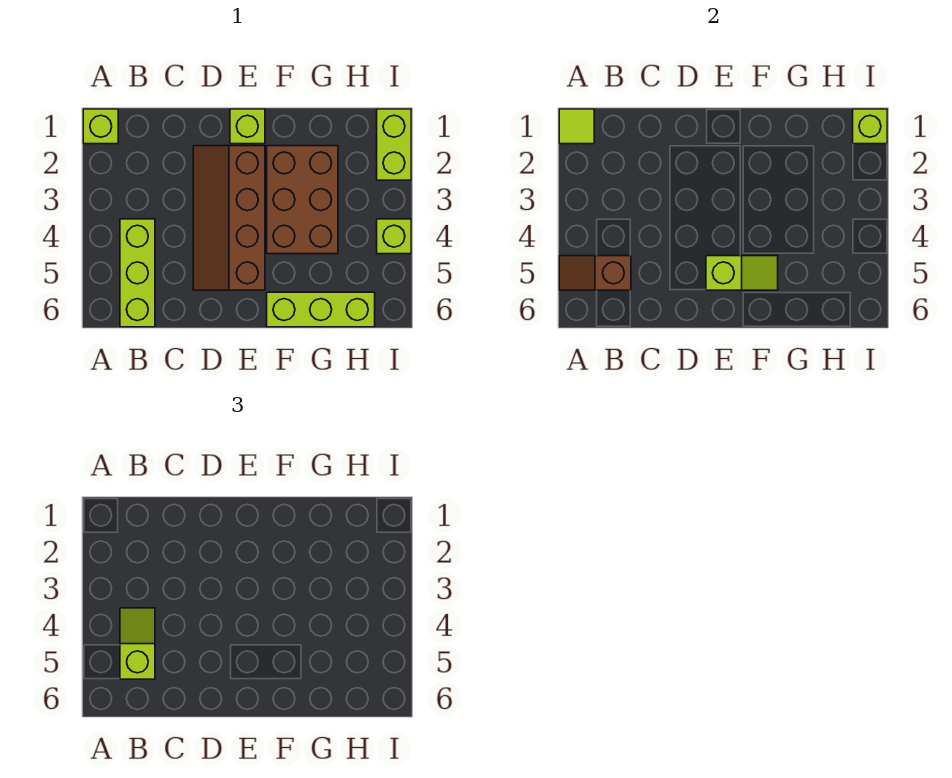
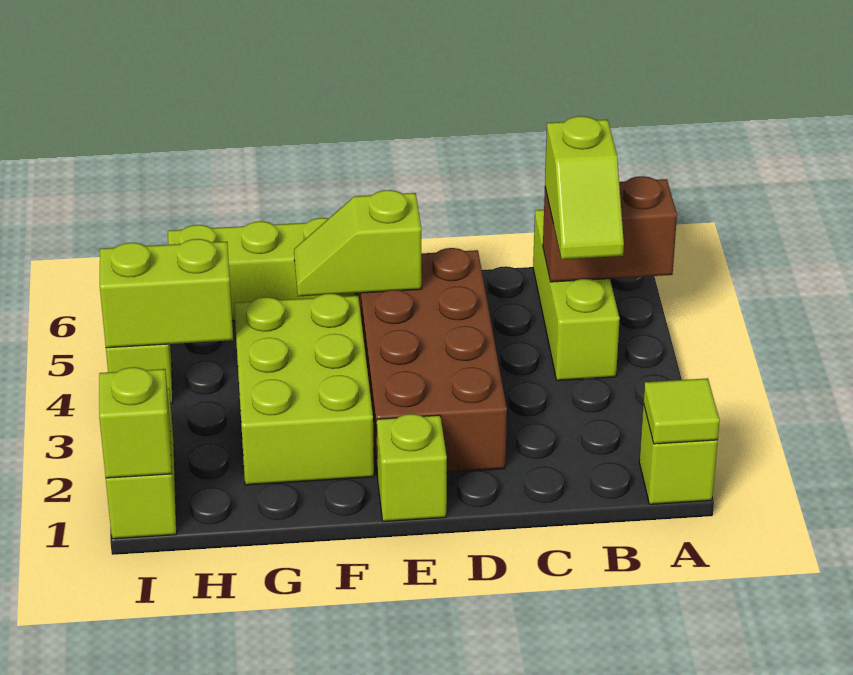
brown slope A5:B5 level 2 top B -> brown brick A5:B5 level 2
brown slope D2:E5 level 1 top E -> brown brick D2:E5 level 1
brown brick F2:G4 level 1 -> lime brick F2:G4 level 1
none -> lime brick H4:I4 level 2

